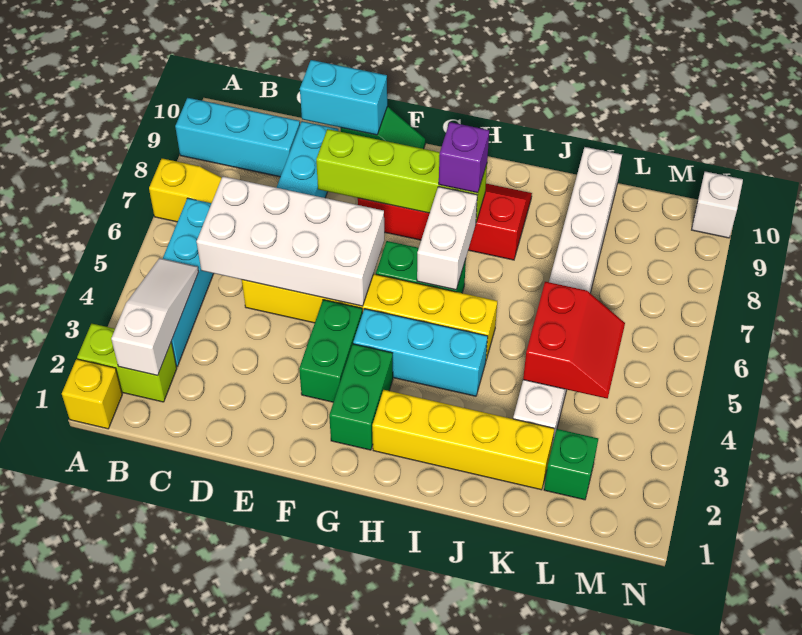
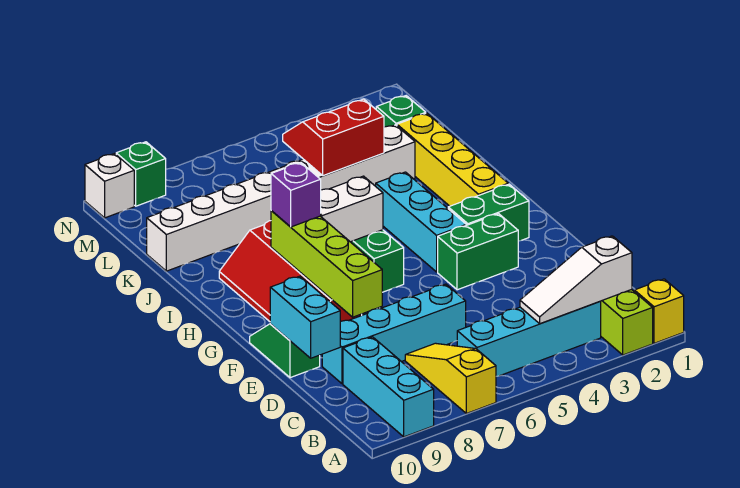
white brick C5:F6 level 2 -> none
yellow brick D5:I5 level 1 -> none
none -> green brick N9 level 1

